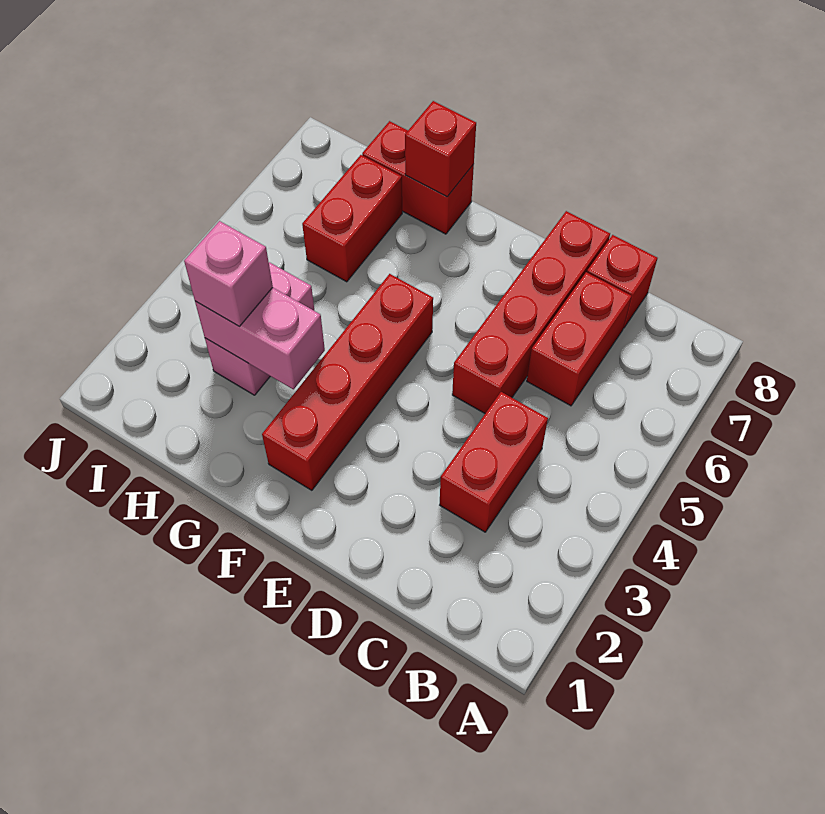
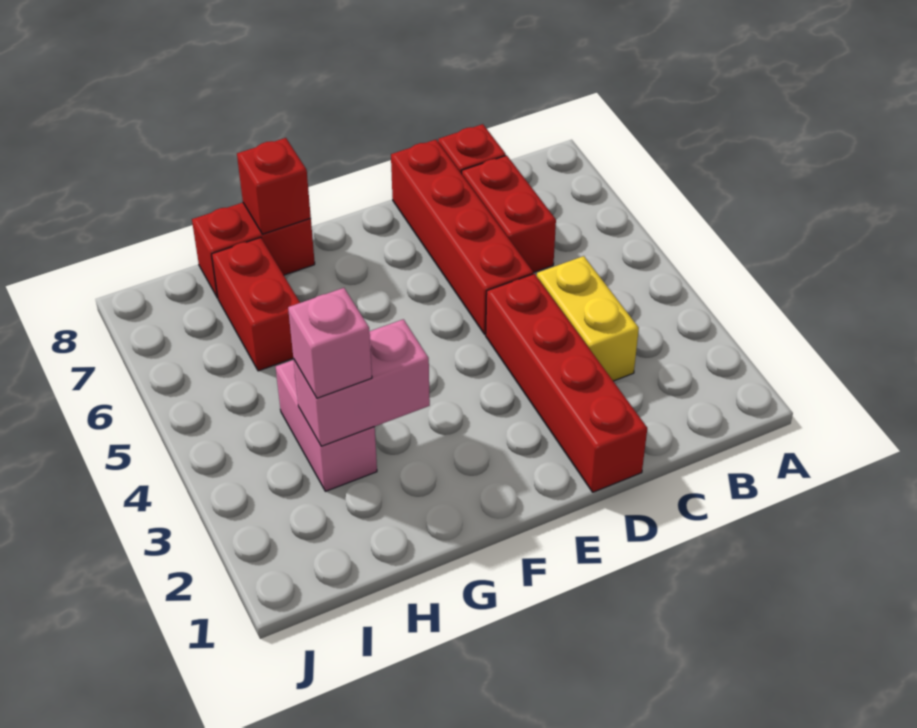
red brick C3:C4 level 1 -> yellow brick C3:C4 level 1
red brick F2:F5 level 1 -> red brick D1:D4 level 1

